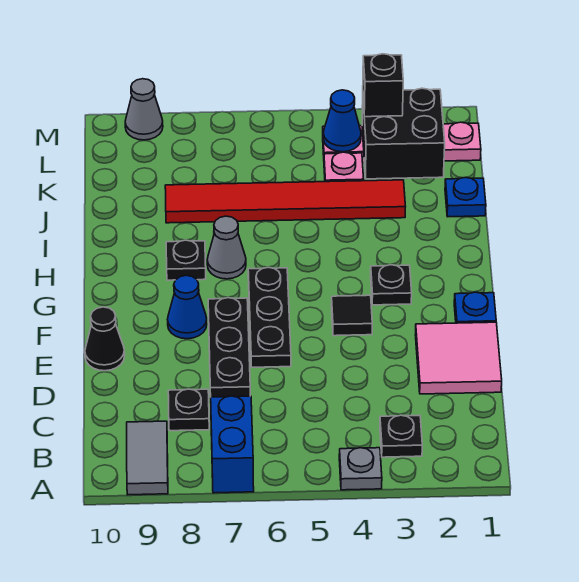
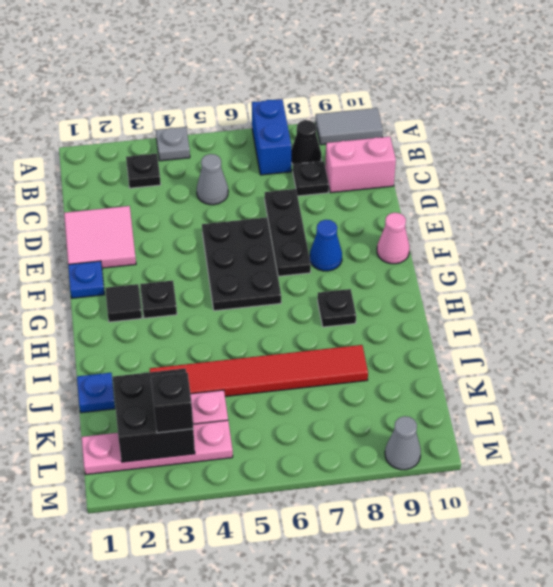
grey tile A9:B9 level 1 -> grey tile A9:A10 level 1
none -> pink brick C9:C10 level 1
black plate E6:G6 level 1 -> black plate E5:G6 level 1
black cone E10 level 1 -> black cone B8 level 1
black tile F4 level 1 -> black tile G2 level 1
none -> pink cone F10 level 1
grey cone H7 level 1 -> grey cone C5 level 1
blue cone L4 level 2 -> none

